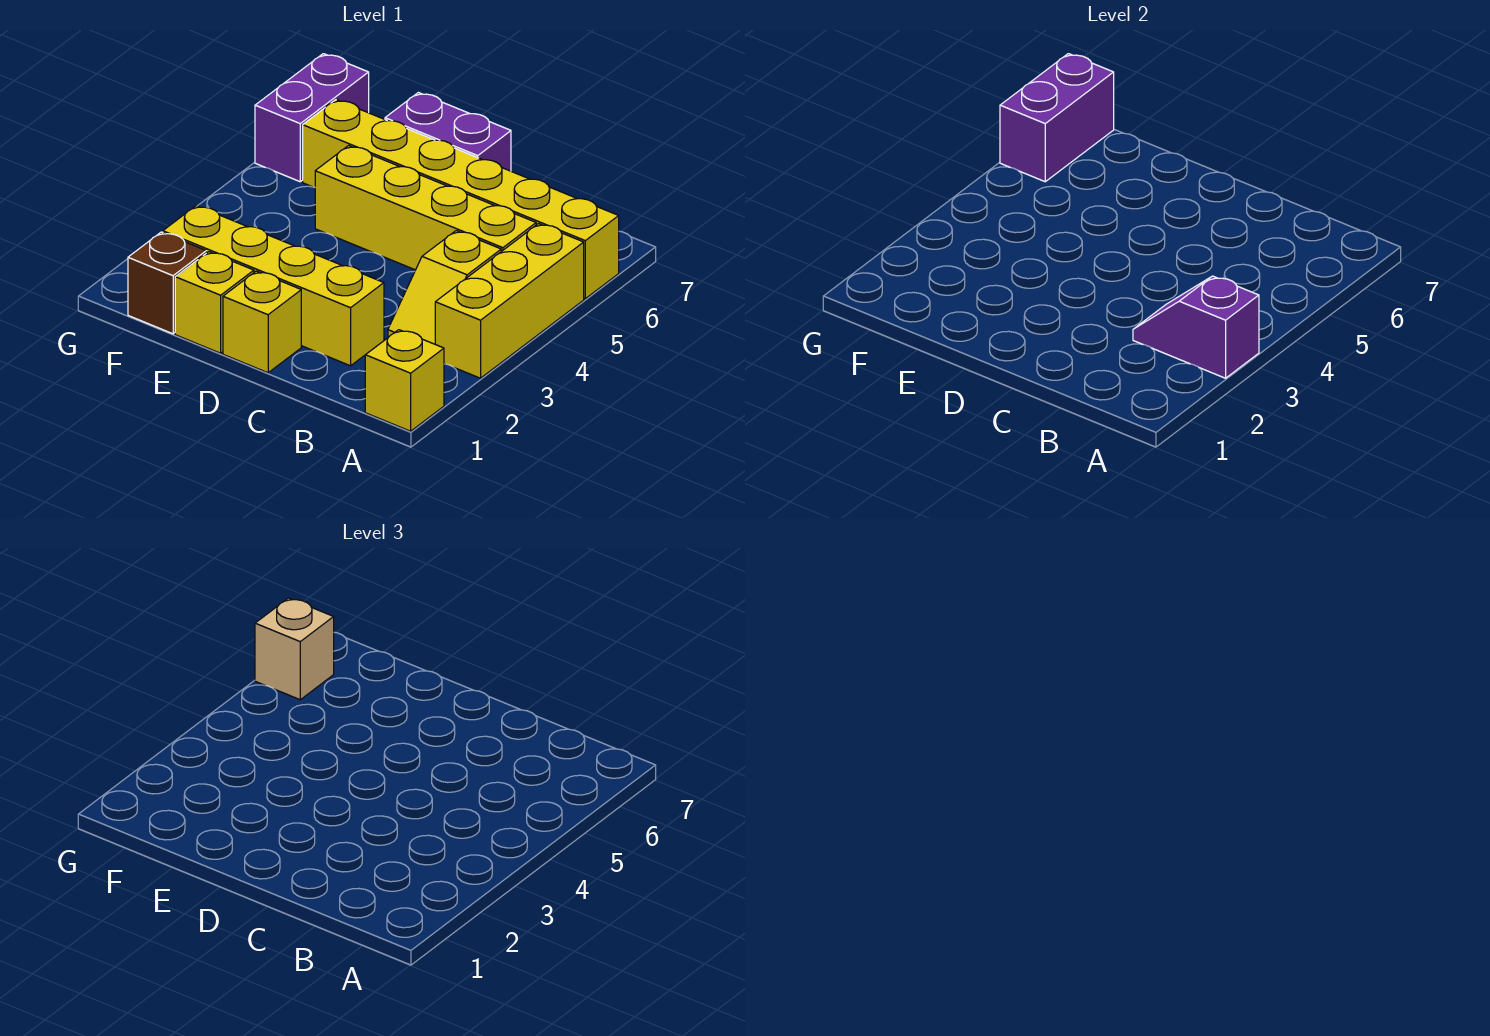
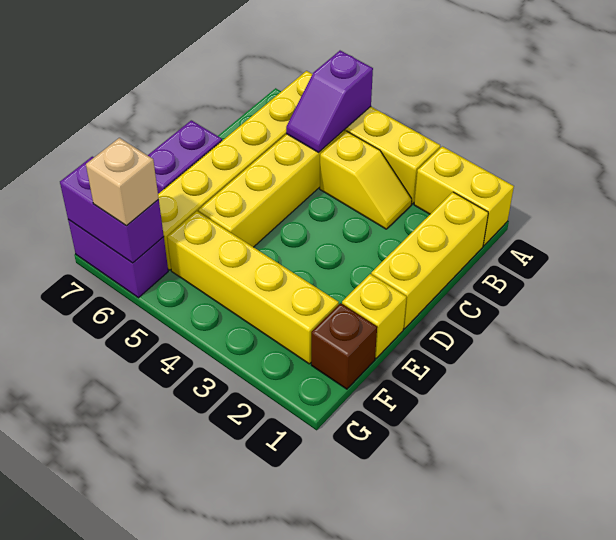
yellow brick A1 level 1 -> yellow brick A1:A2 level 1
purple slope A3:B3 level 2 top A -> purple slope A5:B5 level 2 top A
yellow brick C2:F2 level 1 -> yellow brick F2:F5 level 1
yellow brick D1 level 1 -> yellow brick B1:D1 level 1

